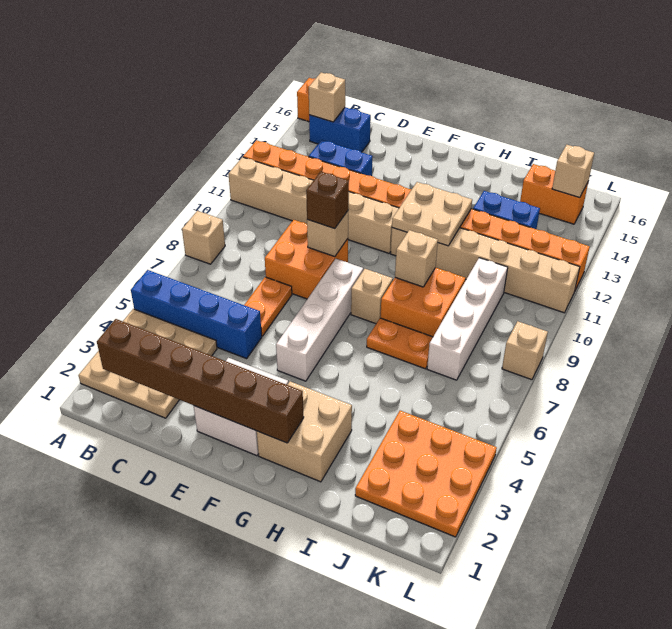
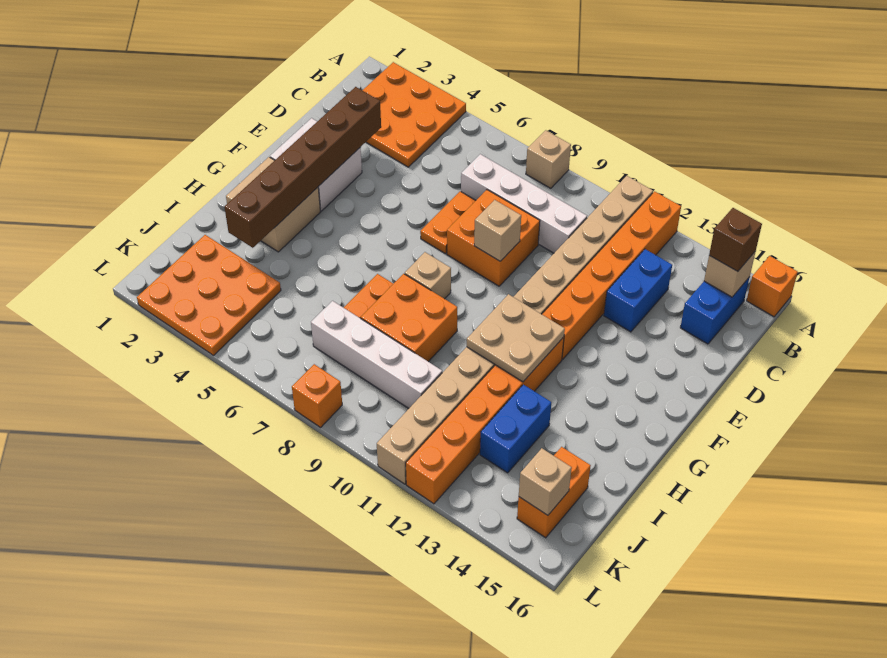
tan plate A2:C4 level 1 -> orange plate A2:C4 level 1
blue brick A5:D5 level 1 -> none
brown brick B2:G2 level 2 -> brown brick D3:I3 level 2
orange plate D6:D7 level 1 -> orange plate D7:E7 level 1
brown brick E9 level 3 -> brown brick B15 level 3
white brick F5:F8 level 1 -> white brick C7:C10 level 1
tan brick H9 level 2 -> none
tan brick L8 level 1 -> orange brick L8 level 1

